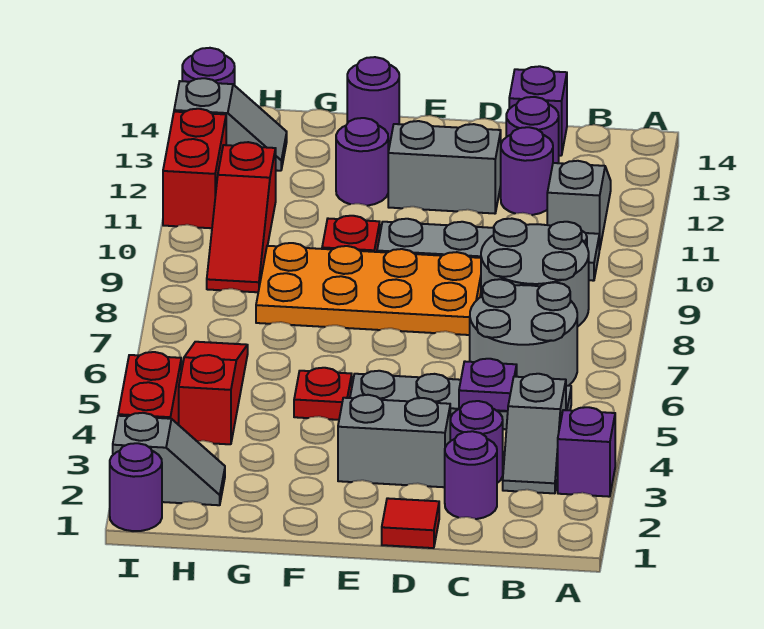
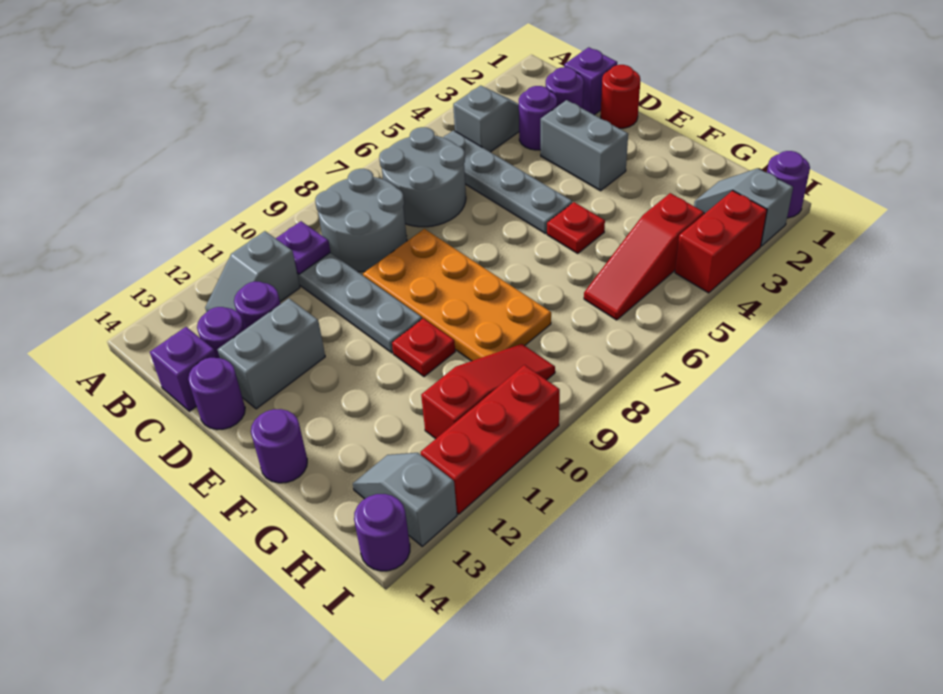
purple brick A3 level 1 -> purple brick C1 level 1
purple plate C5 level 2 -> purple plate B10 level 2
red tile D1 level 1 -> red round brick D1 level 1
grey brick D12:E12 level 1 -> grey brick D12:D13 level 1
purple round brick F12 level 1 -> purple round brick D14 level 1
red brick I11:I12 level 1 -> red brick I10:I12 level 1

